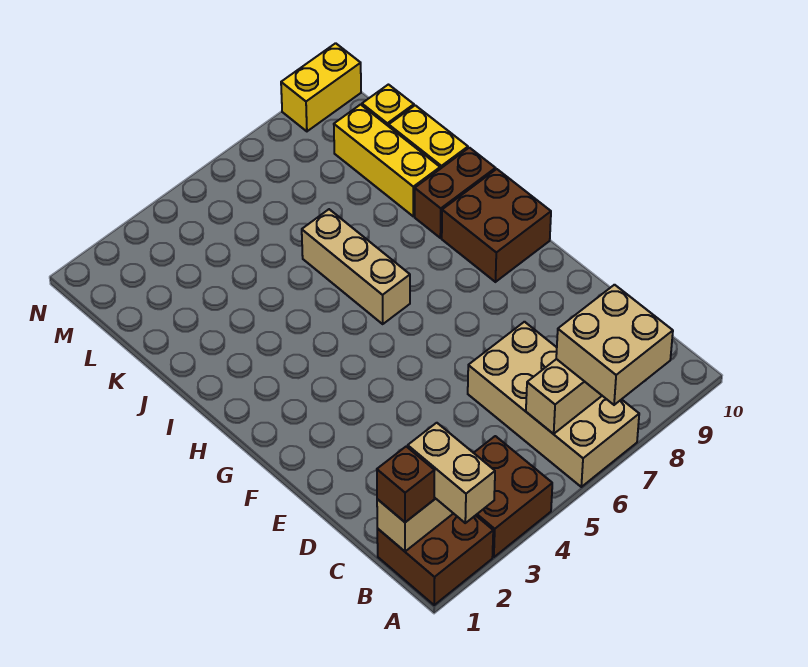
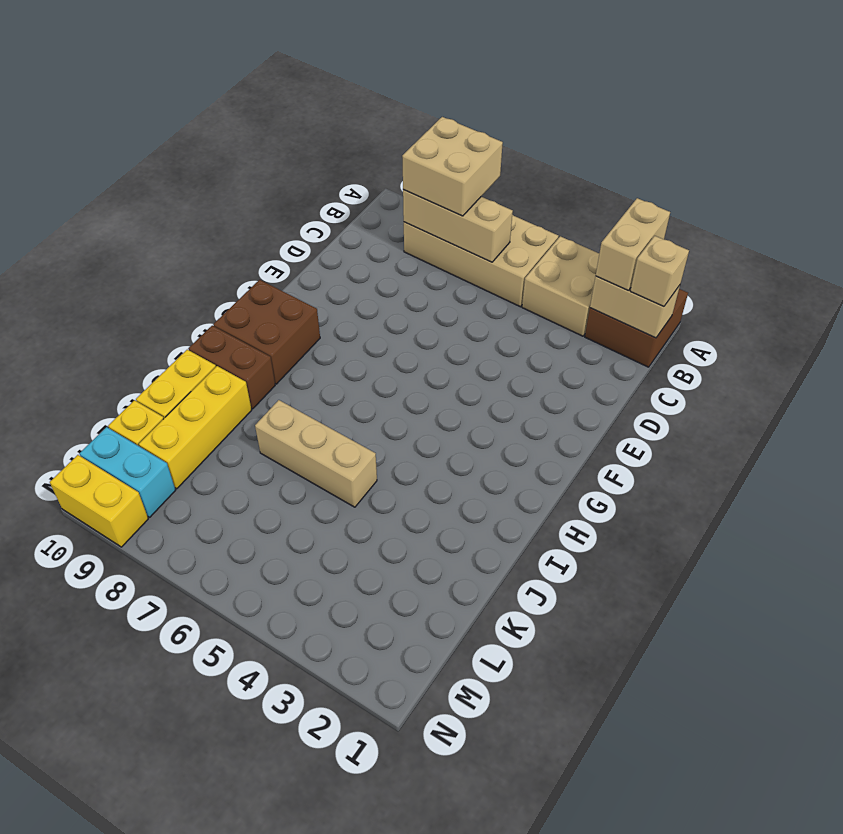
brown brick A3:B4 level 1 -> tan brick A3:B4 level 1
tan brick A6:D7 level 1 -> tan brick A5:B8 level 1
brown brick B1 level 3 -> tan brick B1 level 3
tan brick H6:J6 level 1 -> tan brick J5:J7 level 1
none -> cyan brick M9:M10 level 1

